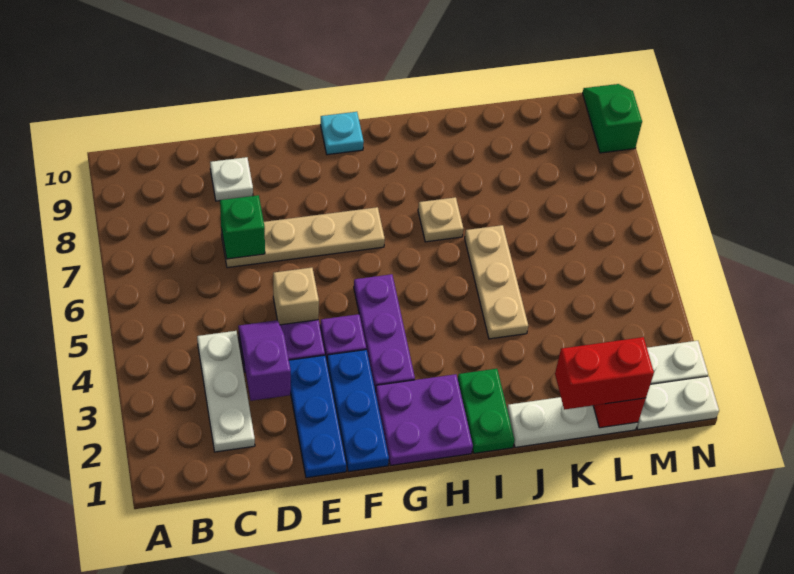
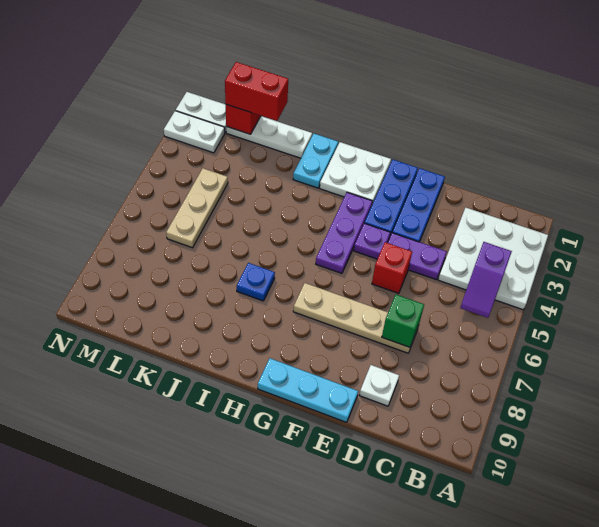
white plate C2:C4 level 1 -> white plate A2:C4 level 1
purple slope D3:D4 level 2 top 3 -> purple slope B4:B5 level 2 top 4
tan brick E5 level 1 -> red brick E5 level 1
purple plate G1:H2 level 1 -> white plate G1:H2 level 1
cyan plate G10 level 1 -> cyan plate E10:G10 level 1
green plate I1:I2 level 1 -> cyan plate I1:I2 level 1
tan plate I7 level 1 -> blue plate I7 level 1
tan plate J4:J6 level 1 -> tan plate L4:L6 level 1
green slope N9:N10 level 1 top 9 -> none

